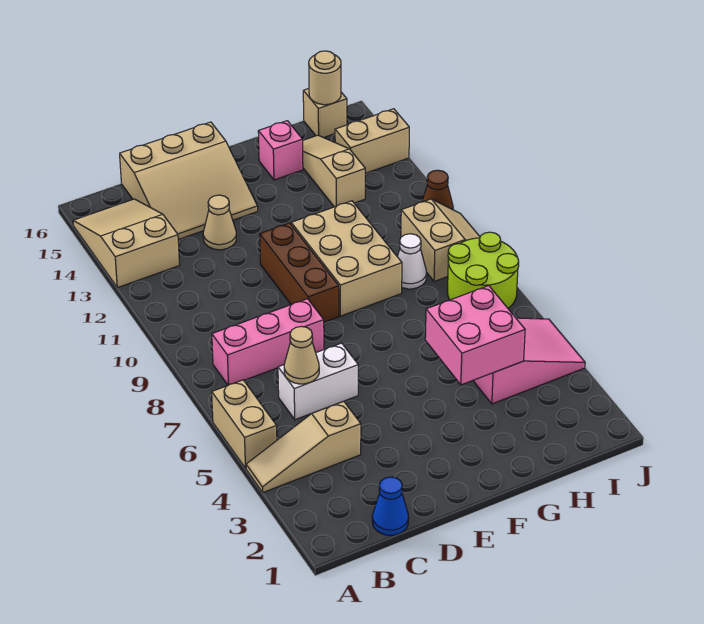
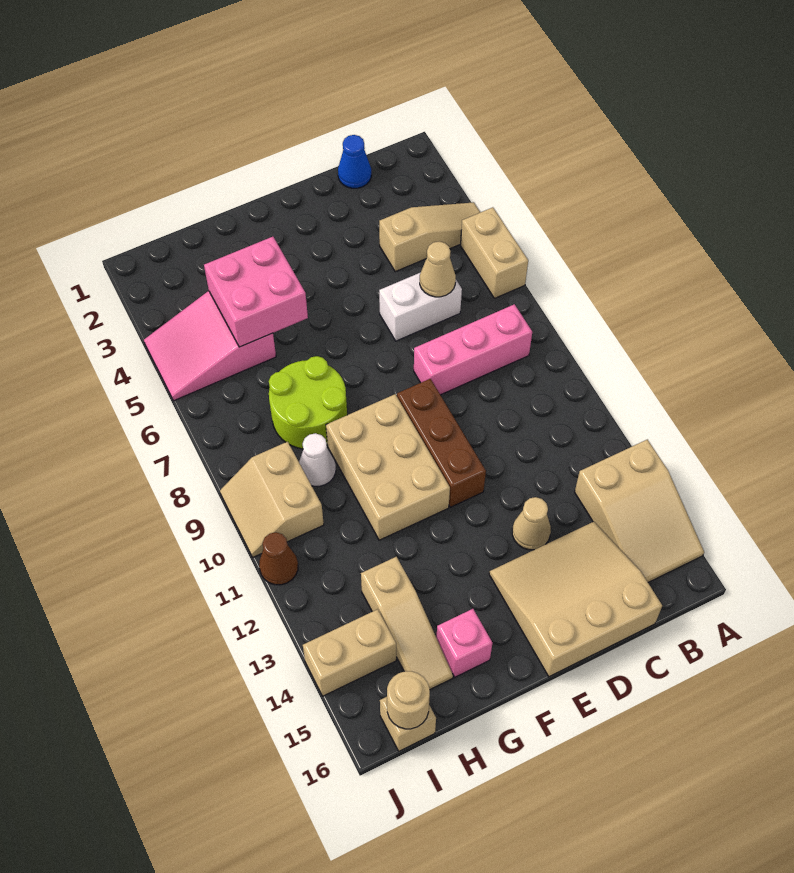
lime round brick I7:J8 level 1 -> lime round brick G7:H8 level 1

